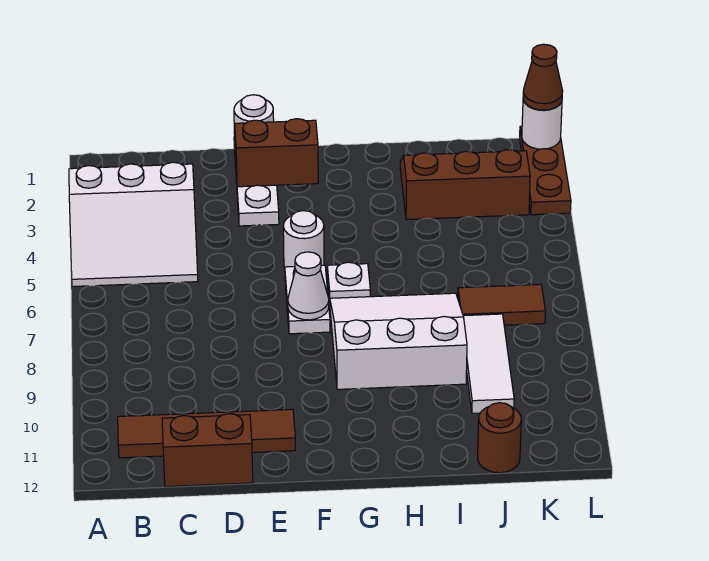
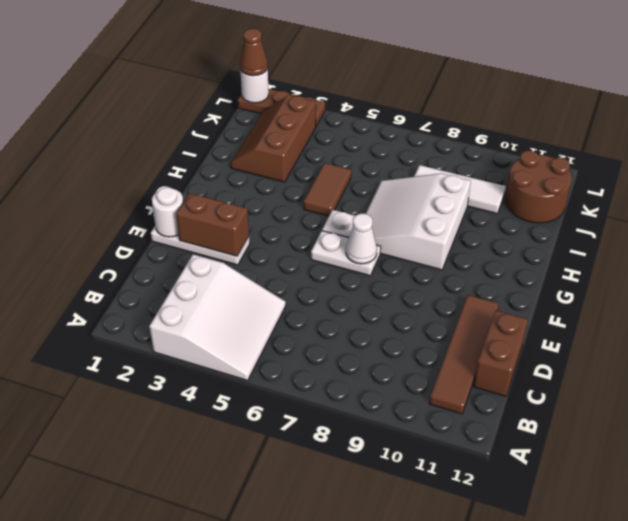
brown brick E2:F2 level 2 -> brown brick E2:E3 level 2
white round brick F5 level 1 -> none
brown tile J7:K7 level 1 -> brown tile H5:I5 level 1
brown round brick J12 level 1 -> brown round brick J11:K12 level 1

